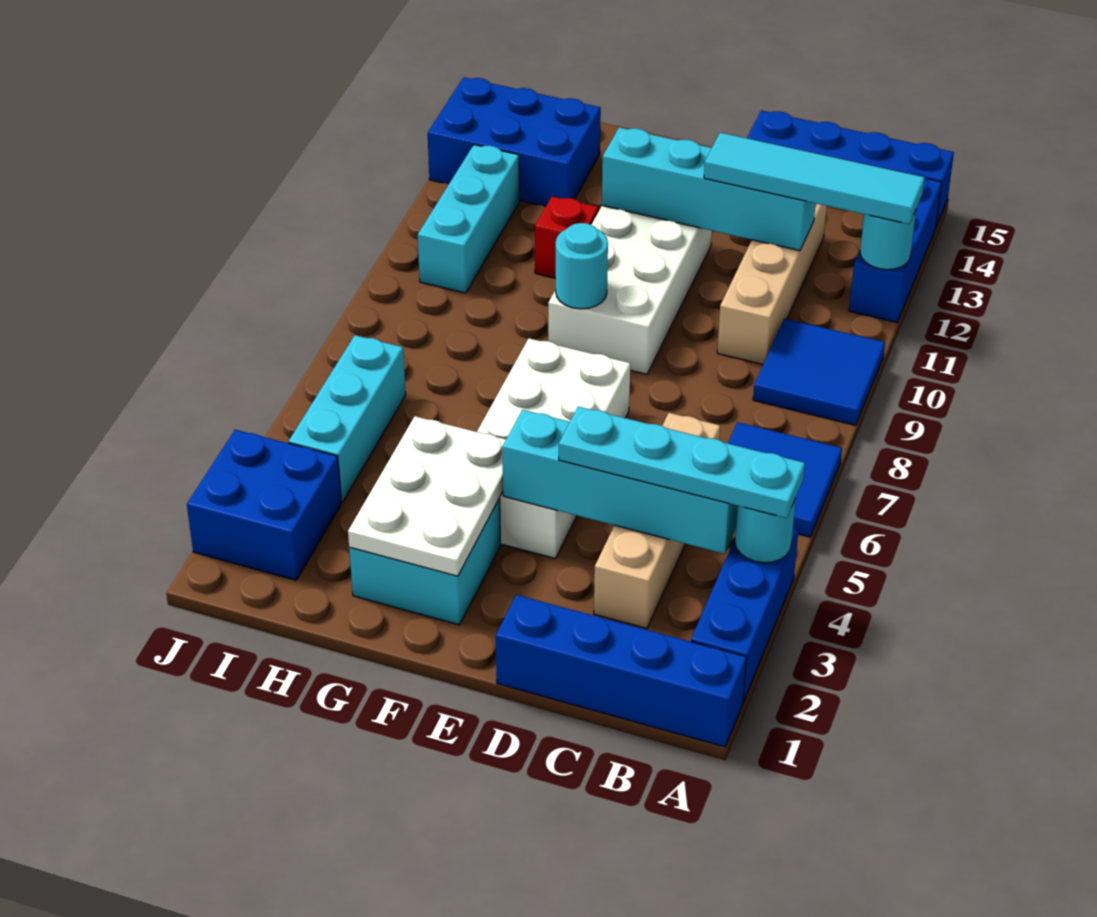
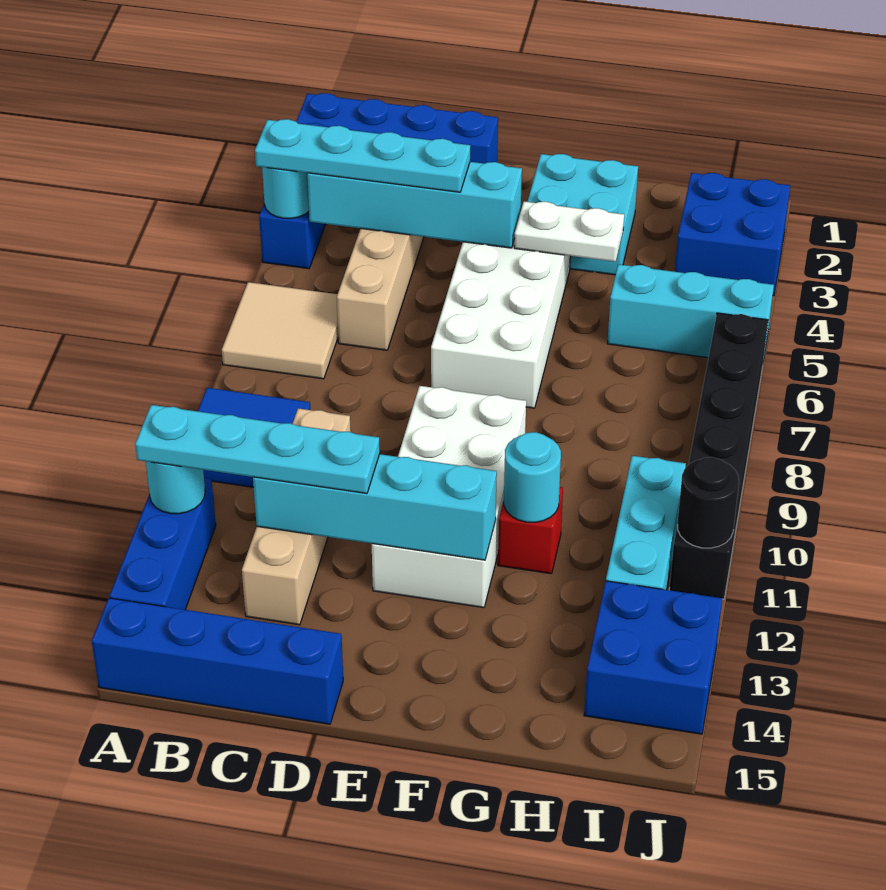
blue tile A6:B7 level 1 -> tan tile A6:B7 level 1
cyan tile A12:D12 level 3 -> cyan plate A12:D12 level 3
white plate F2:G4 level 2 -> white plate F4:G4 level 2
cyan round brick F9 level 2 -> cyan round brick G11 level 2
blue brick H13:J14 level 1 -> blue brick I13:J14 level 1
cyan brick I4:I6 level 1 -> cyan brick H5:J5 level 1
none -> black brick J6:J11 level 1
none -> black round brick J11 level 2

